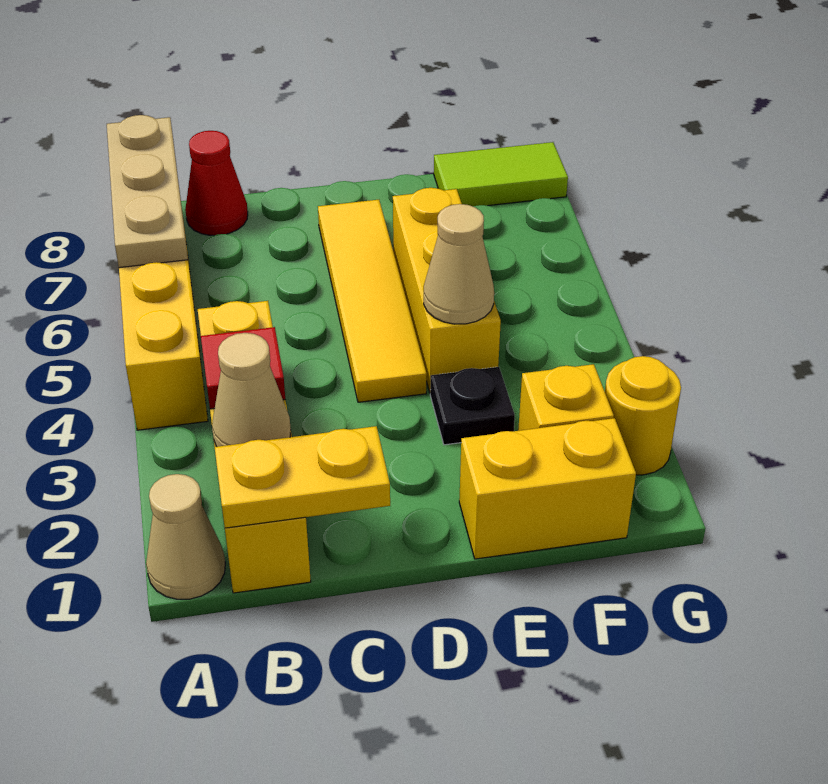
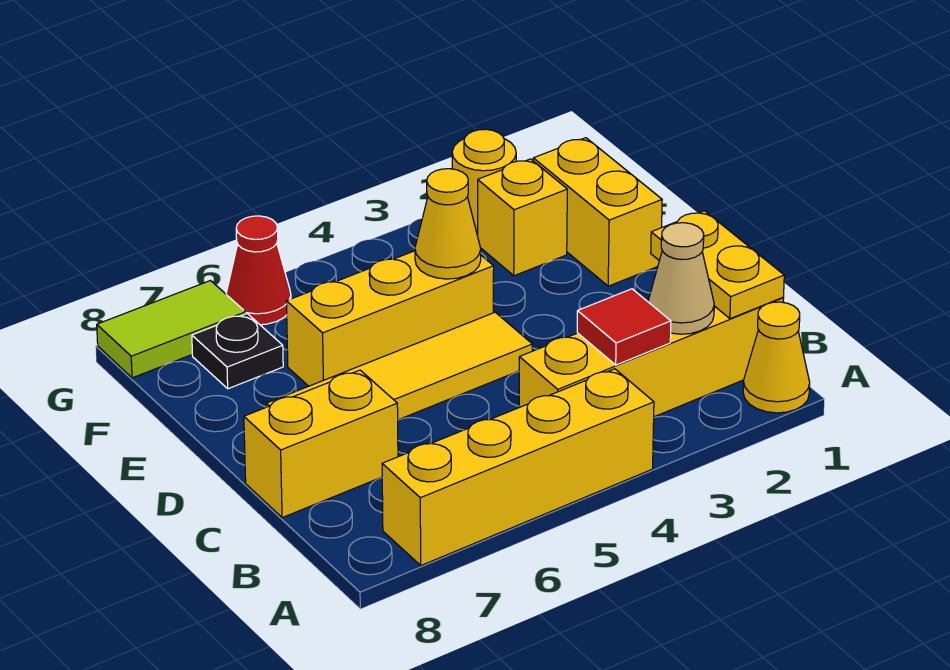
tan cone A1 level 1 -> yellow cone A1 level 1
tan plate A6:A8 level 2 -> none
red cone B8 level 1 -> red cone G6 level 1
none -> yellow brick C7:C8 level 1
black plate E3 level 1 -> black plate F7 level 1
tan cone E4 level 2 -> yellow cone E4 level 2
lime tile F8:G8 level 1 -> lime tile G7:G8 level 1

